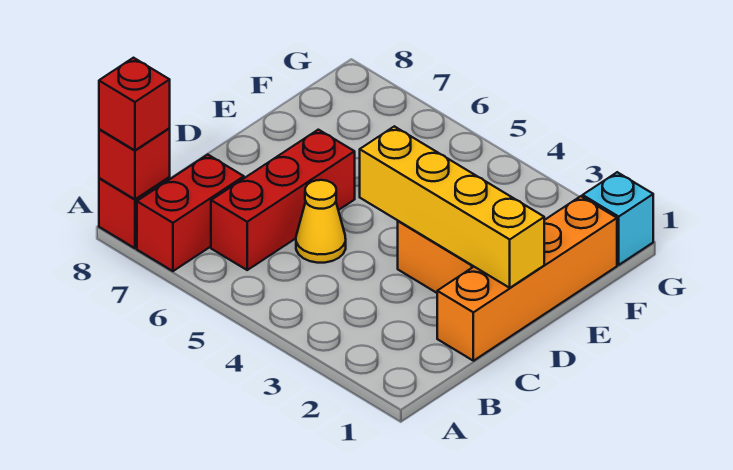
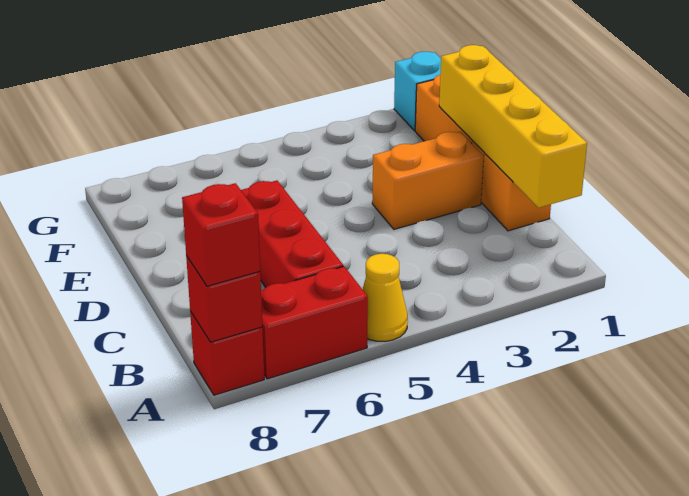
red brick A7:B7 level 1 -> red brick A6:A7 level 1
yellow cone C5 level 1 -> yellow cone A5 level 1
yellow brick D1:D4 level 2 -> yellow brick B1:E1 level 2

